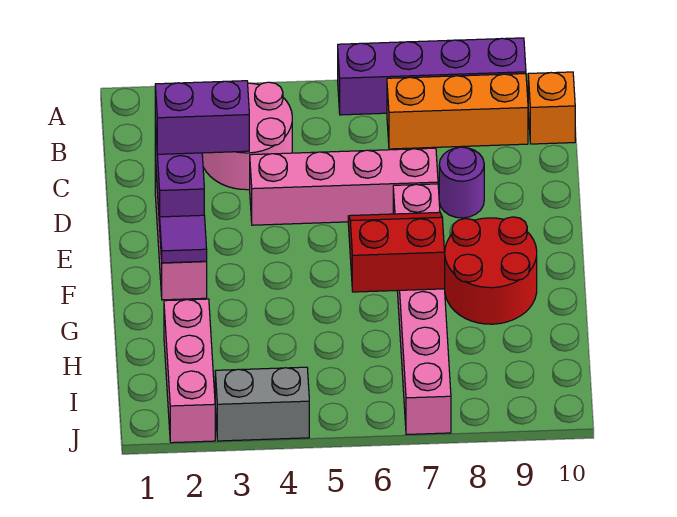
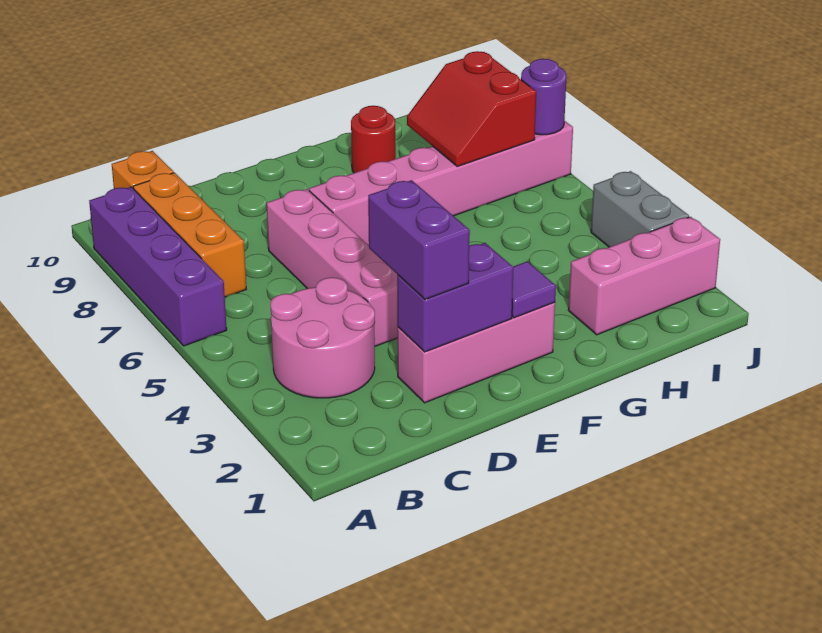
purple round brick D8 level 1 -> purple round brick J7 level 2
red slope F6:G7 level 2 top G -> red slope H7:I8 level 2 top I
red round brick F8:G9 level 1 -> red round brick G9 level 1

